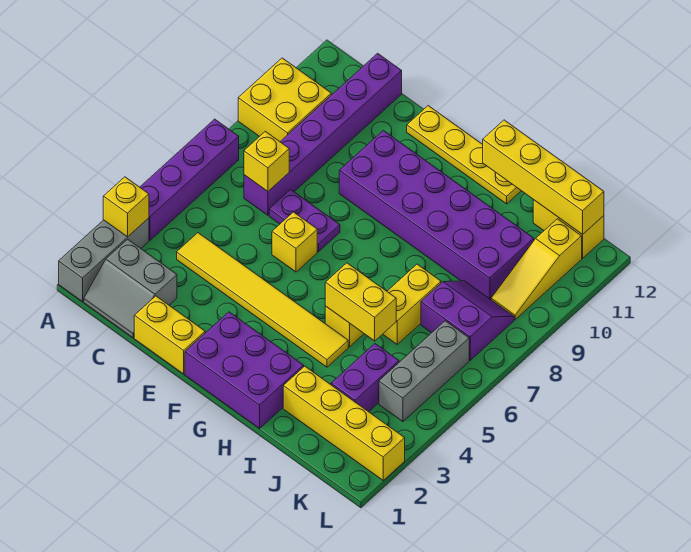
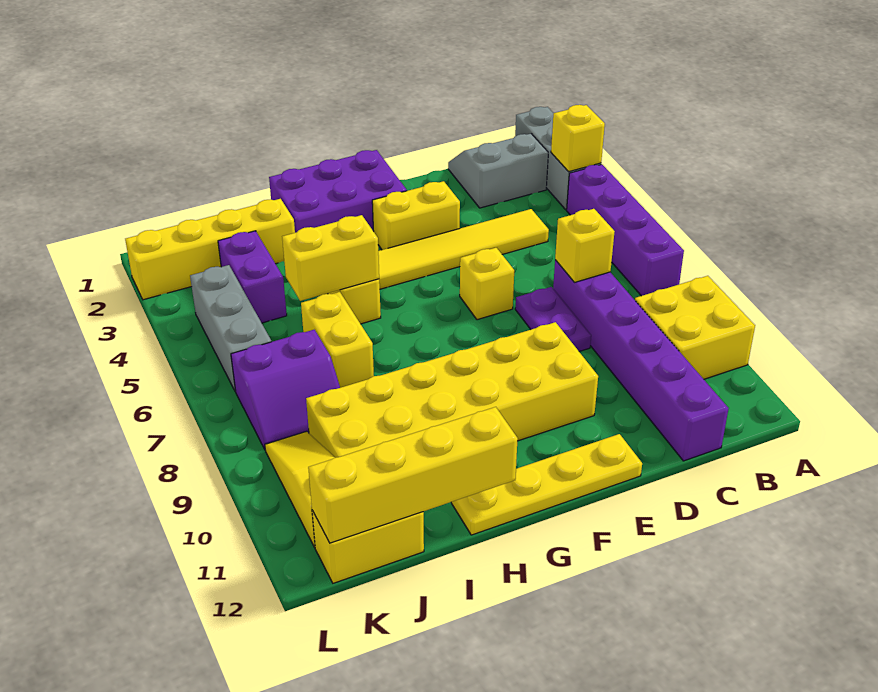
yellow brick D1:E1 level 1 -> yellow brick E3:F3 level 1
purple plate D7:E7 level 1 -> purple plate D7:D8 level 1
purple brick E9:J10 level 1 -> yellow brick E9:J10 level 1

